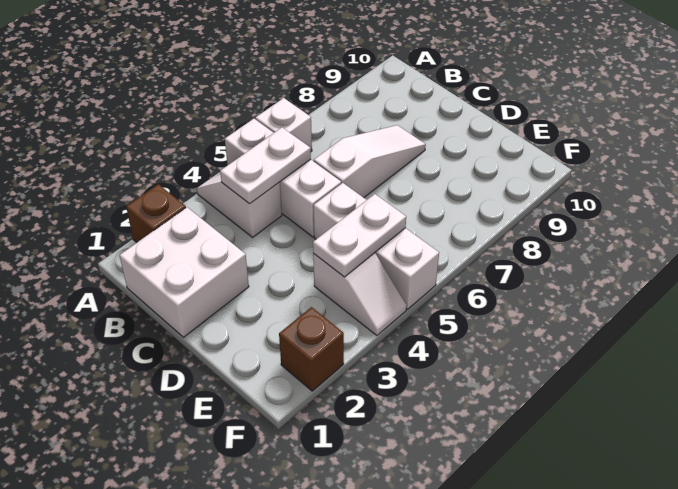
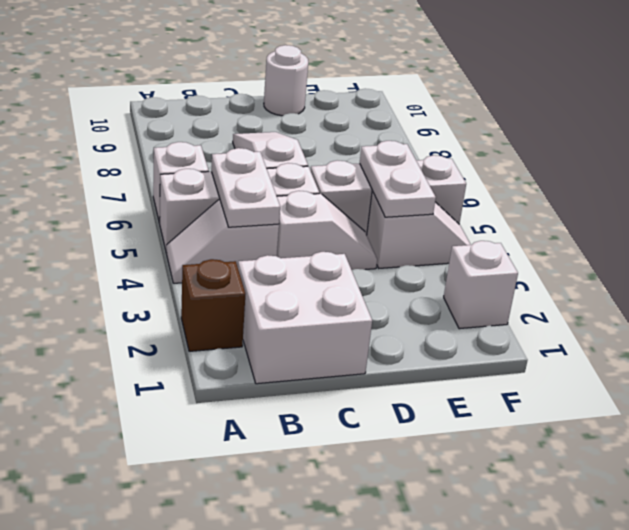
none -> white slope C4:D4 level 1 top C
none -> white round brick D10 level 1
brown brick F2 level 1 -> white brick F2 level 1

